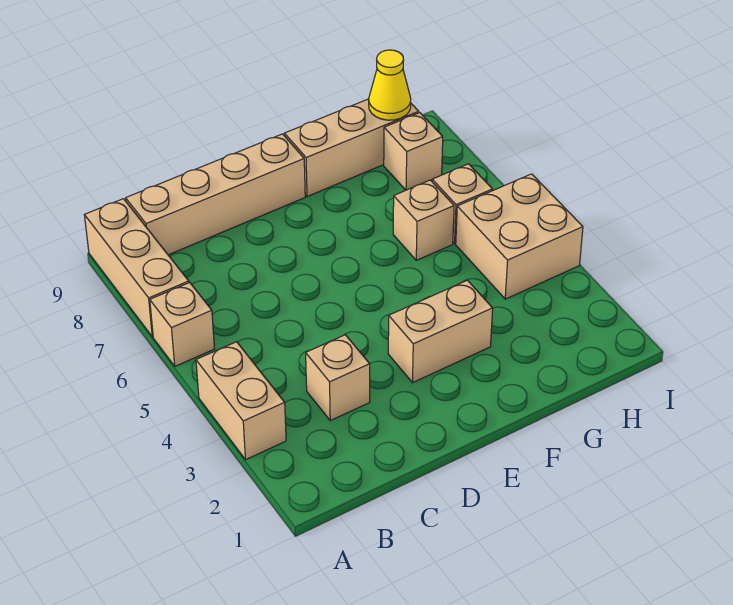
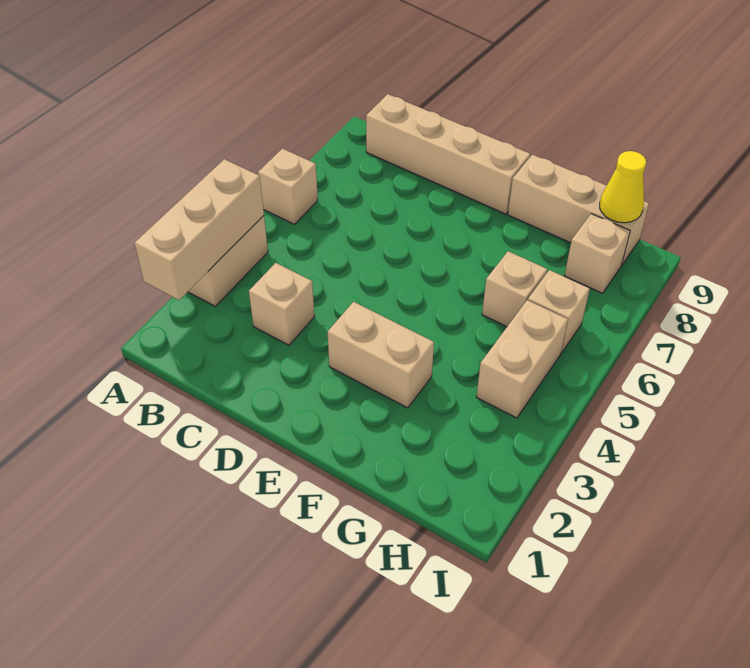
tan brick A7:A9 level 1 -> tan brick A2:A4 level 2
tan brick H4:I5 level 1 -> tan brick H4:H5 level 1

